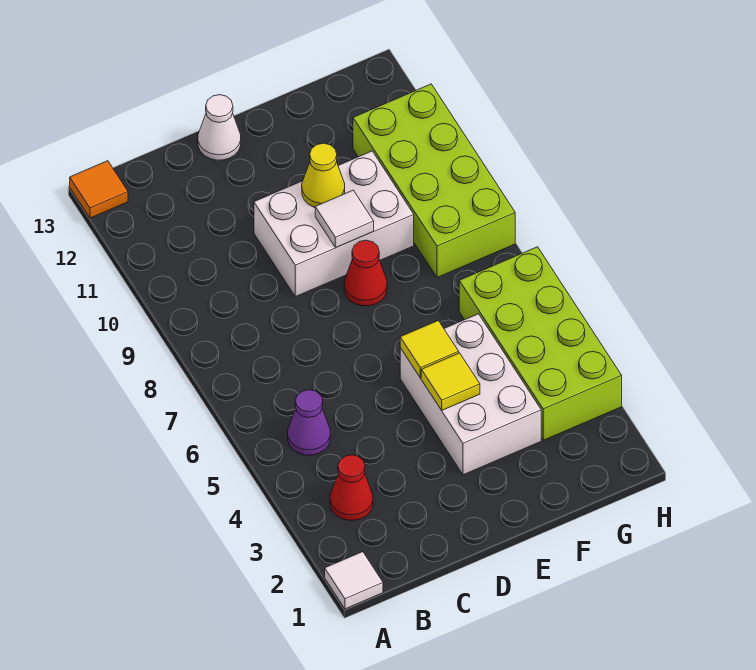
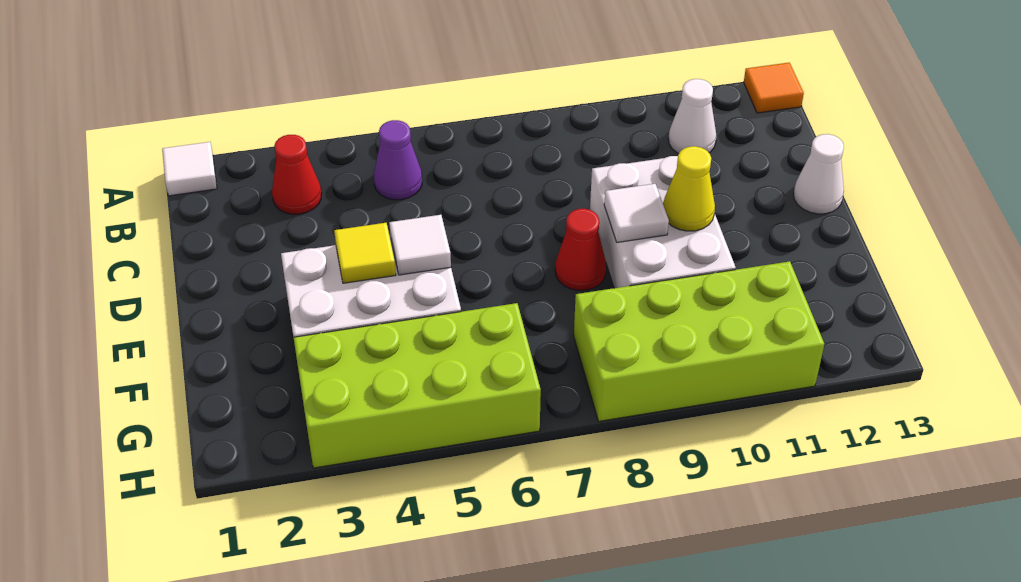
none -> white cone B11 level 1
yellow tile E5 level 2 -> white tile E5 level 2

